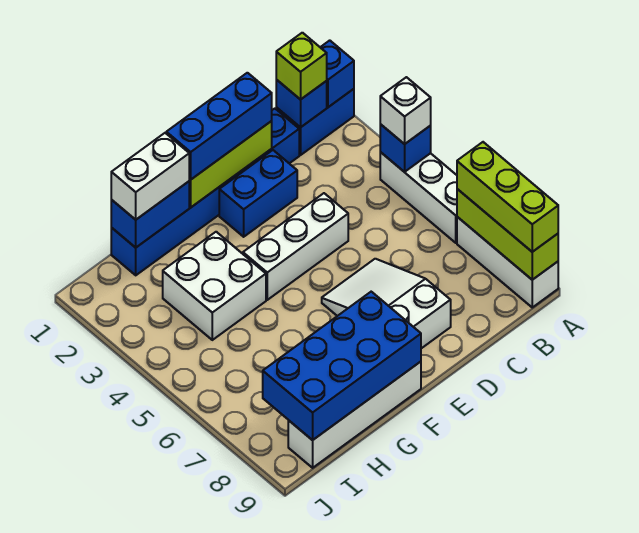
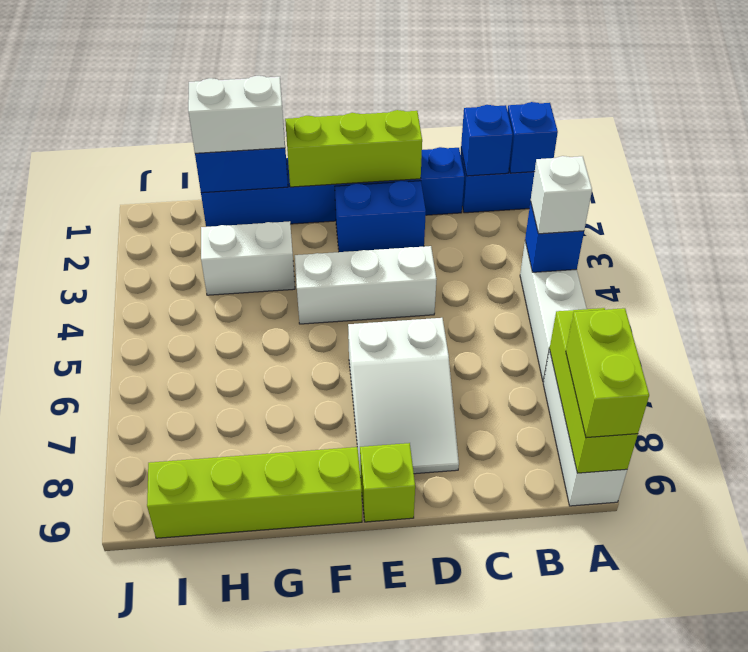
lime brick A7:A9 level 3 -> lime brick A8:A9 level 3
lime brick B1 level 3 -> lime brick E9 level 1
blue brick D1:F1 level 3 -> none
white slope D6:E8 level 1 top 8 -> white slope D6:E8 level 1 top 6
blue brick F8:I9 level 2 -> none
white brick F9:I9 level 1 -> lime brick F9:I9 level 1
white brick G3:H4 level 1 -> white brick G3:H3 level 1

